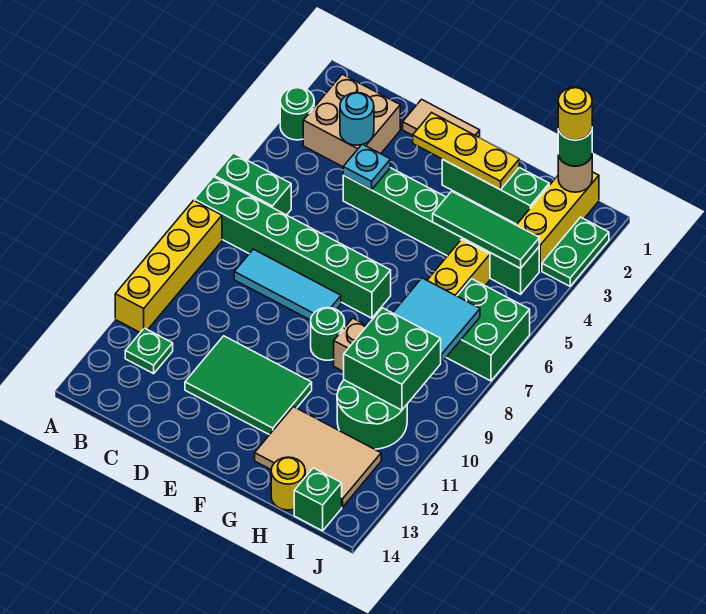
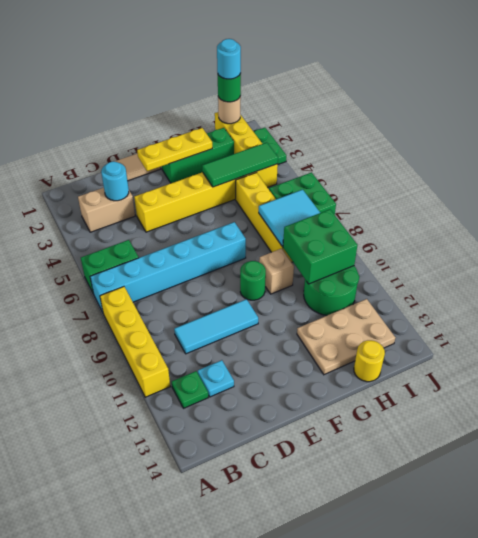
green round brick A3 level 1 -> none
green brick A7:F7 level 1 -> cyan brick A7:F7 level 1
tan brick B2:C3 level 1 -> tan brick B3:C3 level 1
cyan tile C8:E8 level 1 -> cyan tile C10:E10 level 1
green brick D4:I4 level 1 -> yellow brick D4:I4 level 1
cyan plate D4 level 2 -> cyan plate C12 level 1
green tile D11:F12 level 1 -> none
tan tile G12:I13 level 1 -> tan plate G12:I13 level 1
yellow round brick I1 level 4 -> cyan round brick I1 level 4
green brick I14 level 1 -> none

